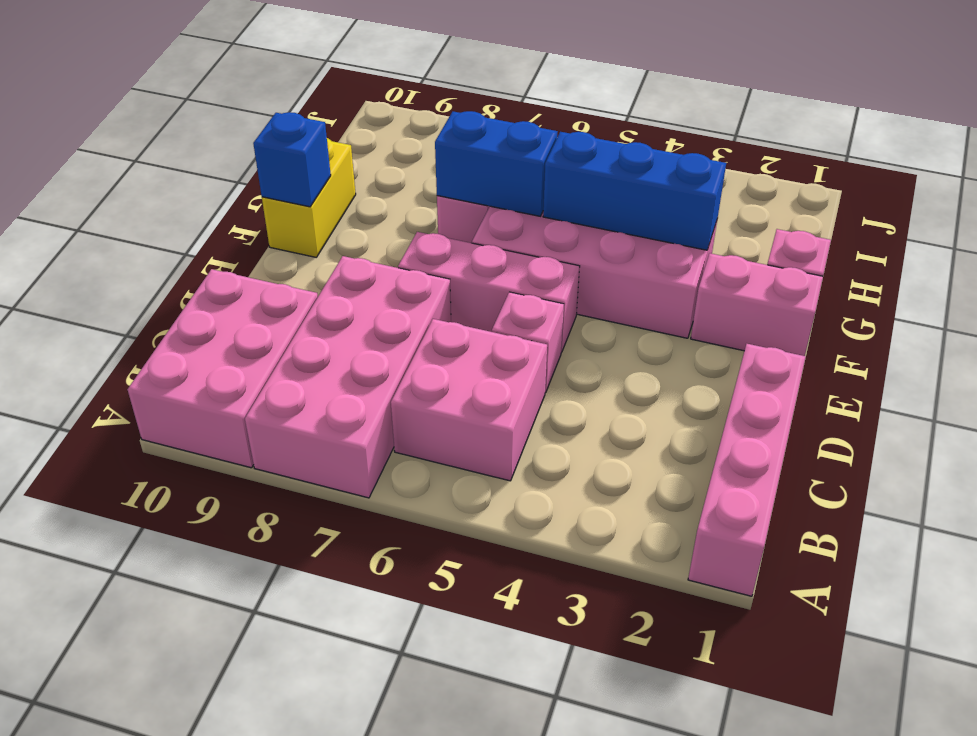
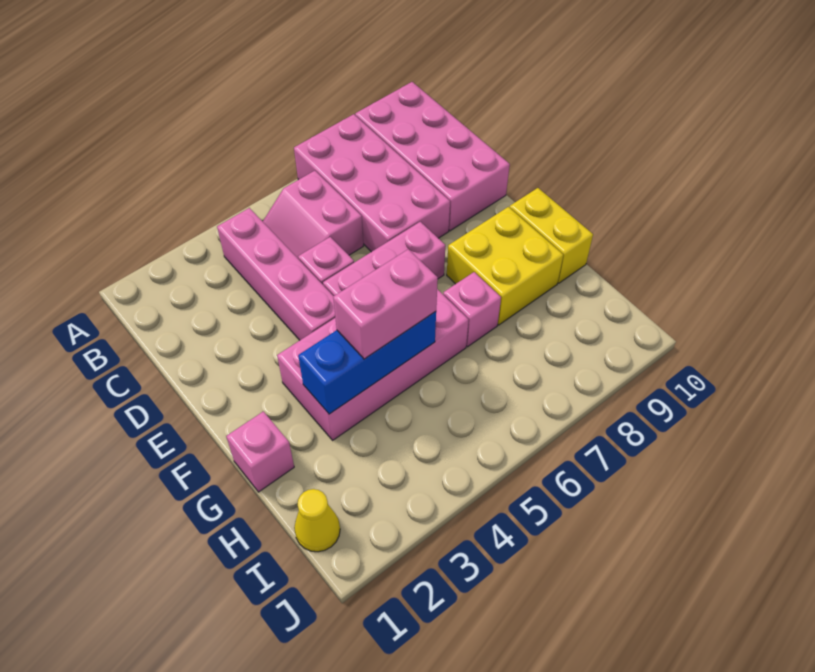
pink brick A1:D1 level 1 -> pink brick B4:E4 level 1
pink brick A9:C10 level 1 -> pink brick A9:D10 level 1
pink brick B5:C6 level 1 -> pink slope B5:C6 level 1 top 6
pink brick F1:F2 level 1 -> pink brick G4:G5 level 3
none -> yellow brick F8:G9 level 1
blue brick F10 level 2 -> none
blue brick G6:G7 level 2 -> none
none -> yellow cone I1 level 1

